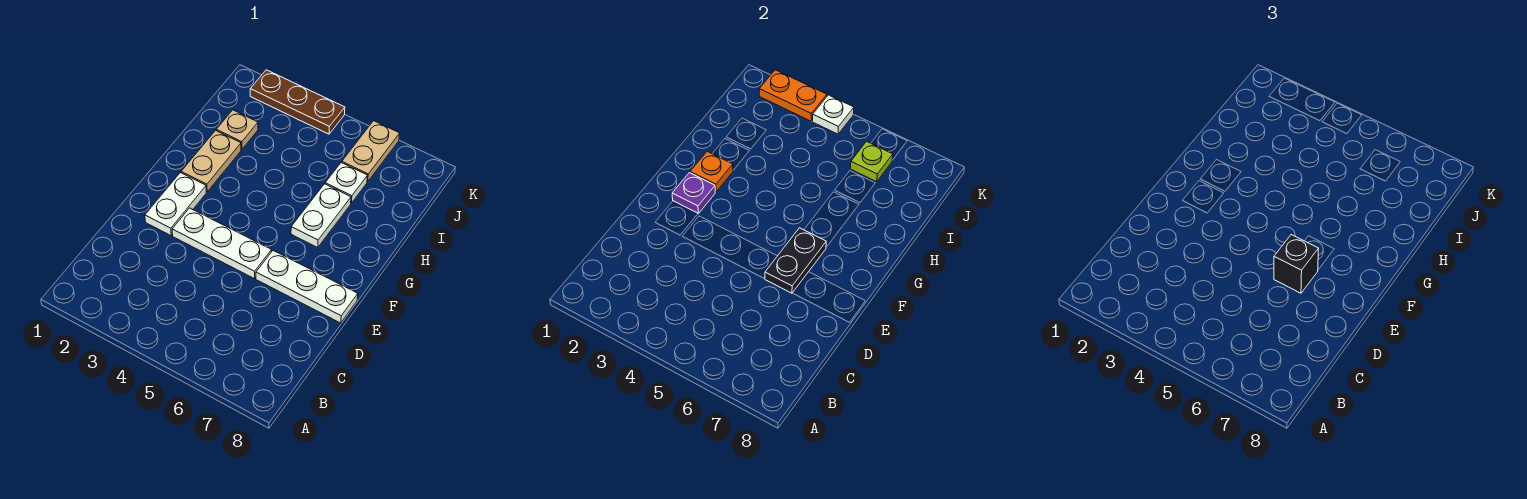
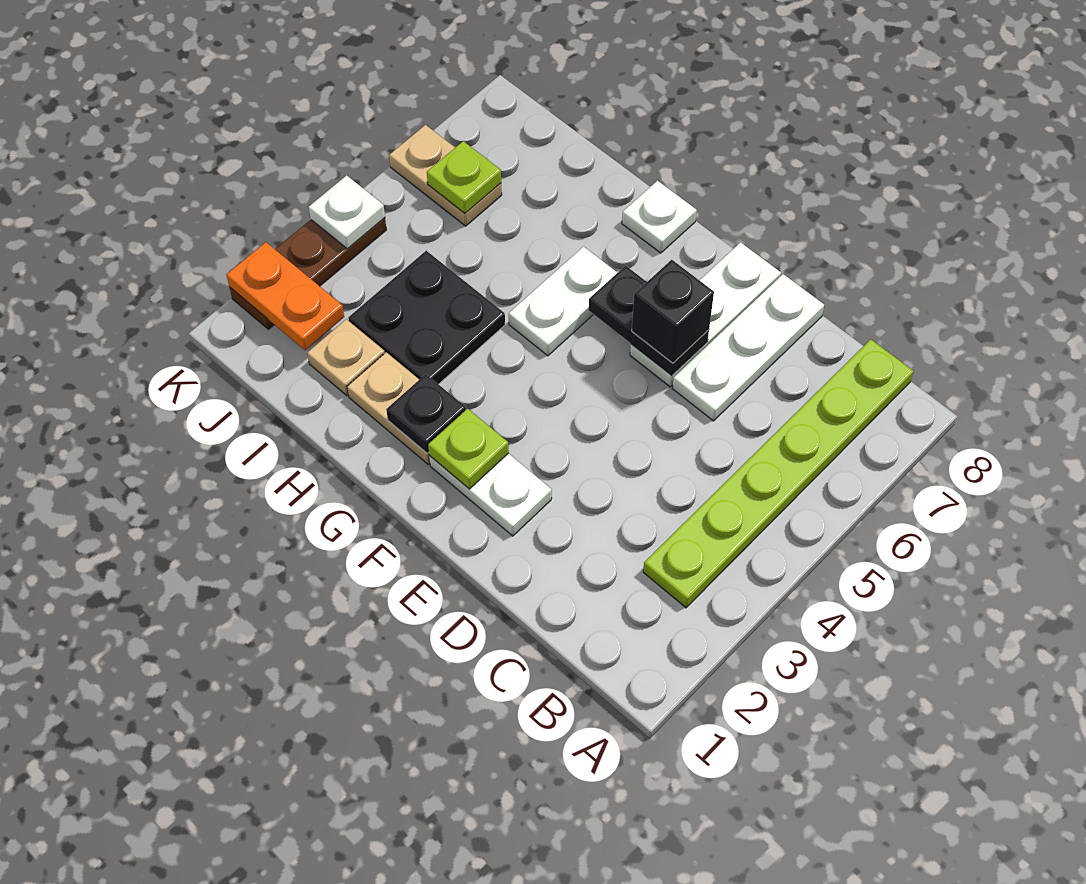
none -> lime plate B3:B8 level 1
white plate E3:E5 level 1 -> white plate D6:D8 level 1
purple plate F2 level 2 -> lime plate F2 level 2
orange plate G2 level 2 -> black plate G2 level 2
white plate G6:H6 level 1 -> white plate G5:G6 level 1
none -> black plate H3:I4 level 1
white plate I6 level 1 -> white plate G8 level 1
orange plate K2:K3 level 2 -> orange plate J2:K2 level 2

